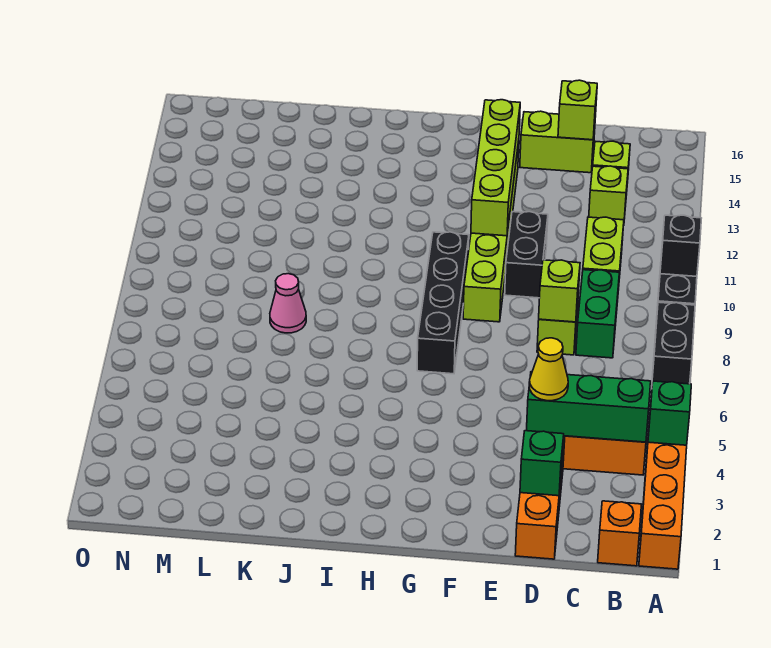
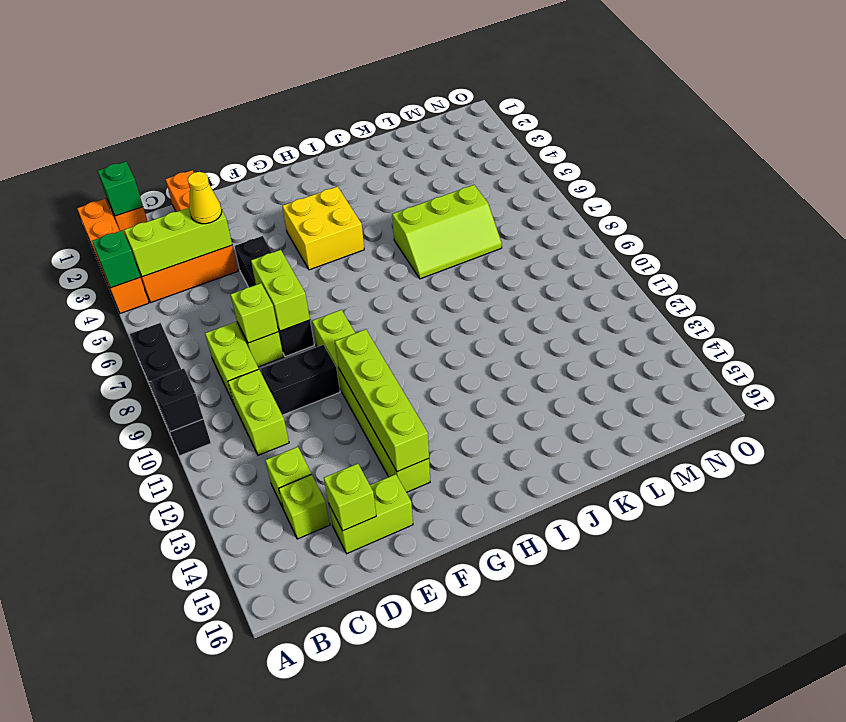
green brick B4:D4 level 2 -> lime brick B4:D4 level 2
green brick C8:C9 level 1 -> lime brick C8:C9 level 1
green brick D2 level 2 -> green brick B1 level 2
none -> lime brick E7:E8 level 2
black brick E10:E11 level 1 -> black brick D10:E10 level 1
none -> yellow brick G4:H5 level 1
black brick G7:G10 level 1 -> black brick E5:E8 level 1
none -> lime slope J6:L7 level 1 top 6
pink cone K8 level 1 -> none

